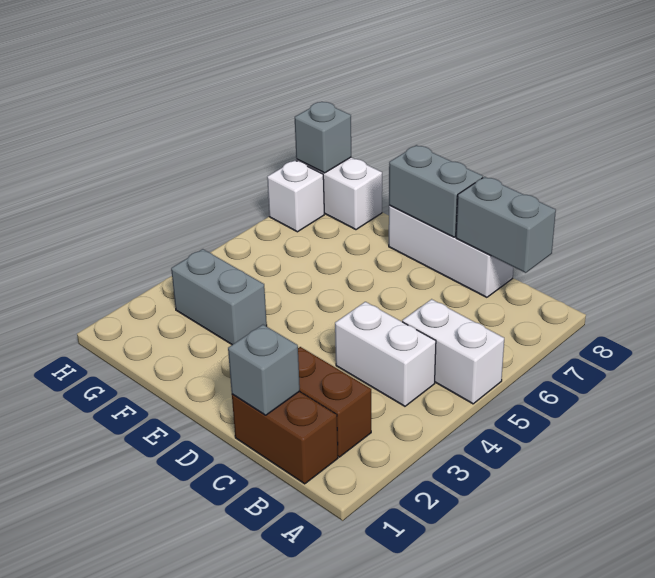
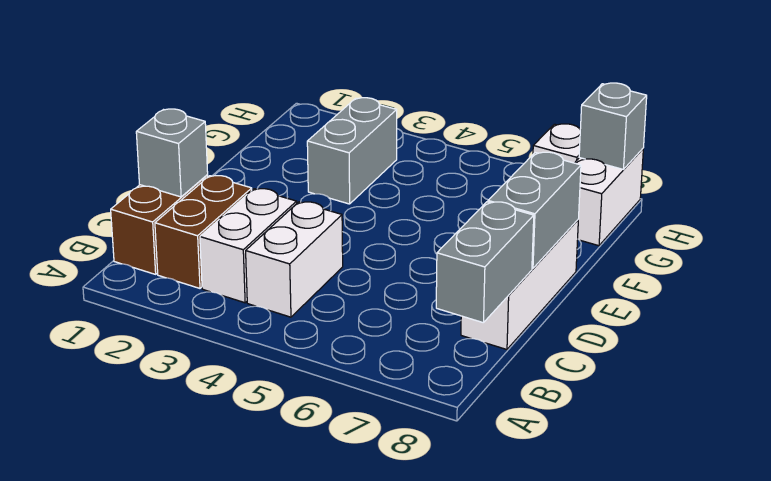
white brick A5:B5 level 1 -> white brick B3:C3 level 1

